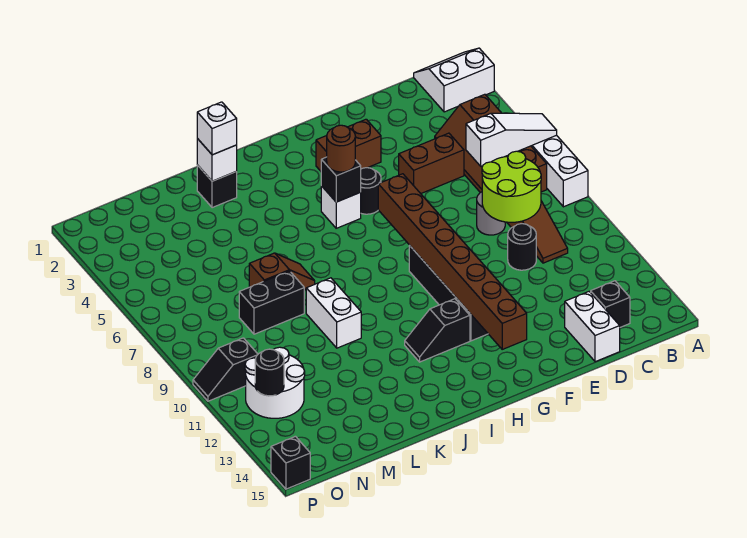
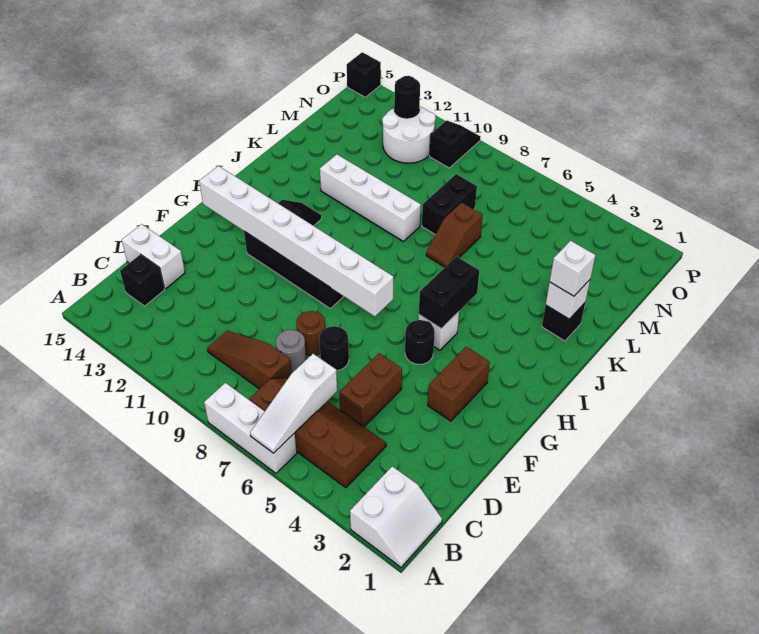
lime round brick C8:D9 level 2 -> none
black round brick D10 level 1 -> black round brick E7 level 1
brown brick G7:G14 level 2 -> white brick G7:G14 level 2
black brick H5 level 2 -> black brick H5:I5 level 2
brown round brick H5 level 3 -> brown round brick E8 level 1
white brick K9:K10 level 1 -> white brick K9:K12 level 1

